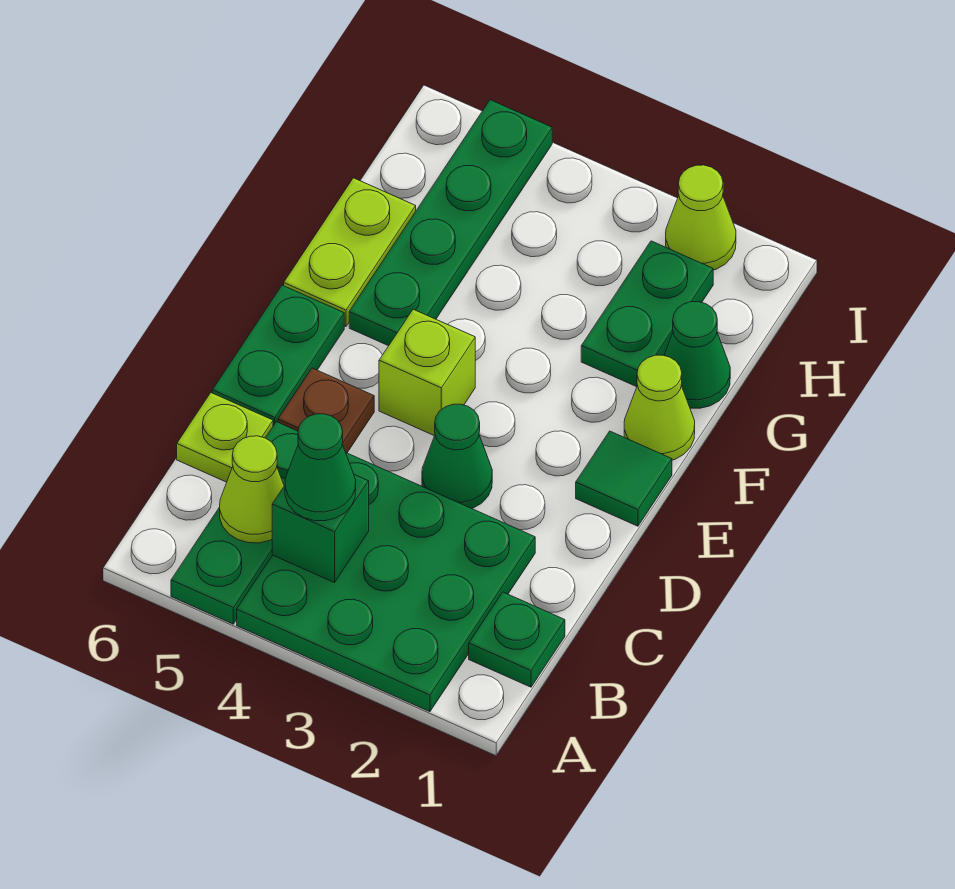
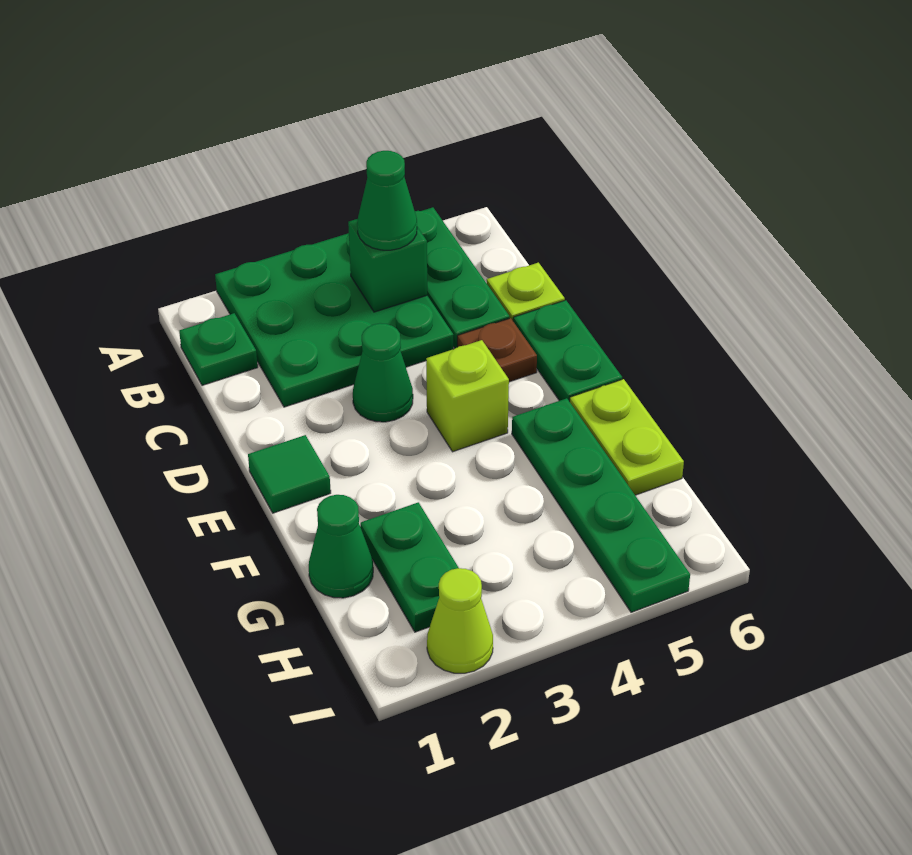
lime cone B5 level 2 -> none
lime cone F1 level 1 -> none

